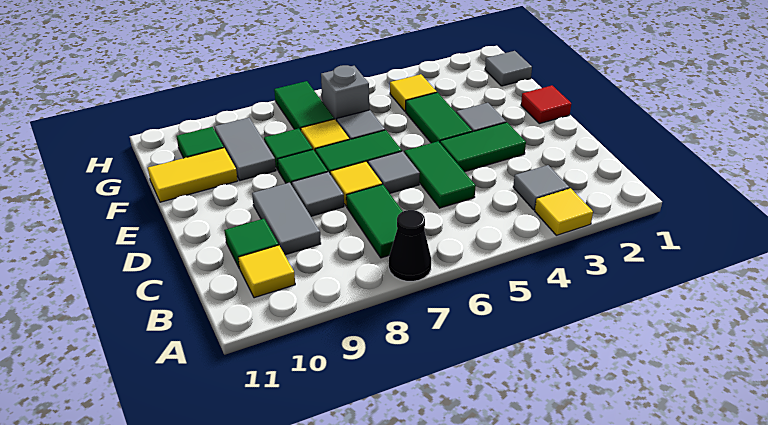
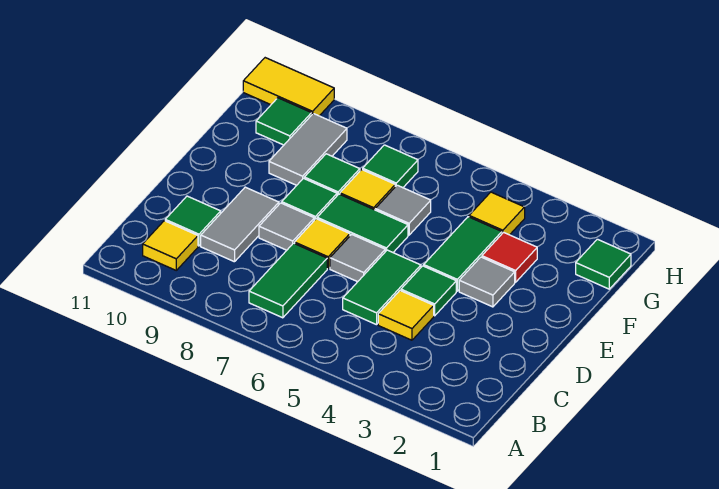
yellow tile A3 level 1 -> yellow tile C4 level 1
black cone A7 level 1 -> none
grey tile B3 level 1 -> none
green tile D3:D4 level 1 -> green tile D4 level 1
red tile E1 level 1 -> red tile F3 level 1
yellow tile F10:F11 level 1 -> yellow tile H10:H11 level 1
grey tile G1 level 1 -> green tile G1 level 1
grey brick G6 level 1 -> none
green tile G7:H7 level 1 -> green tile G7 level 1

